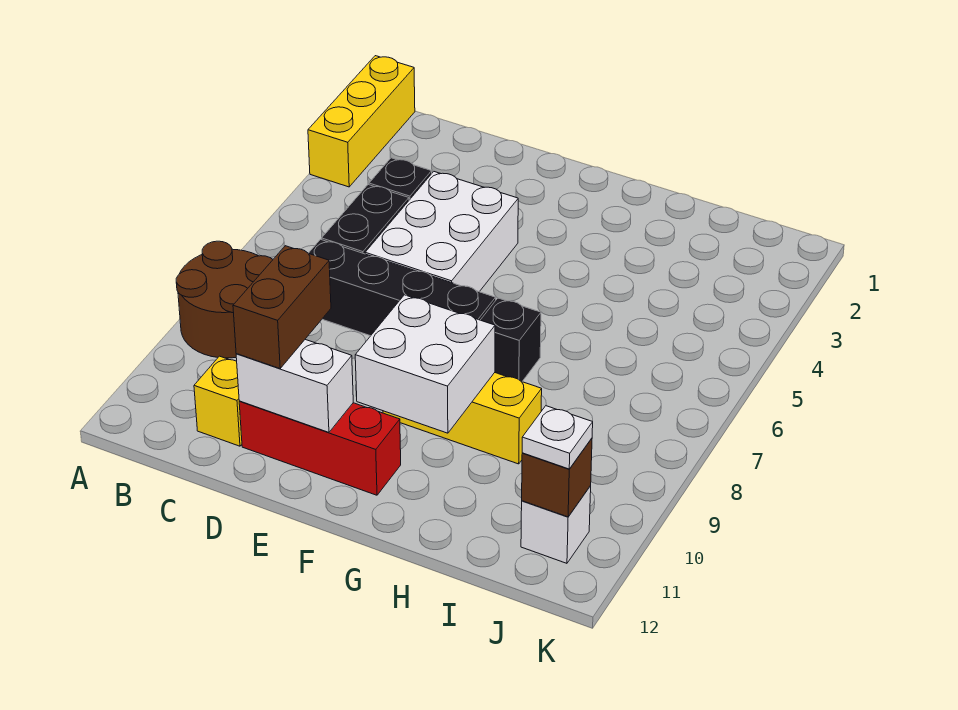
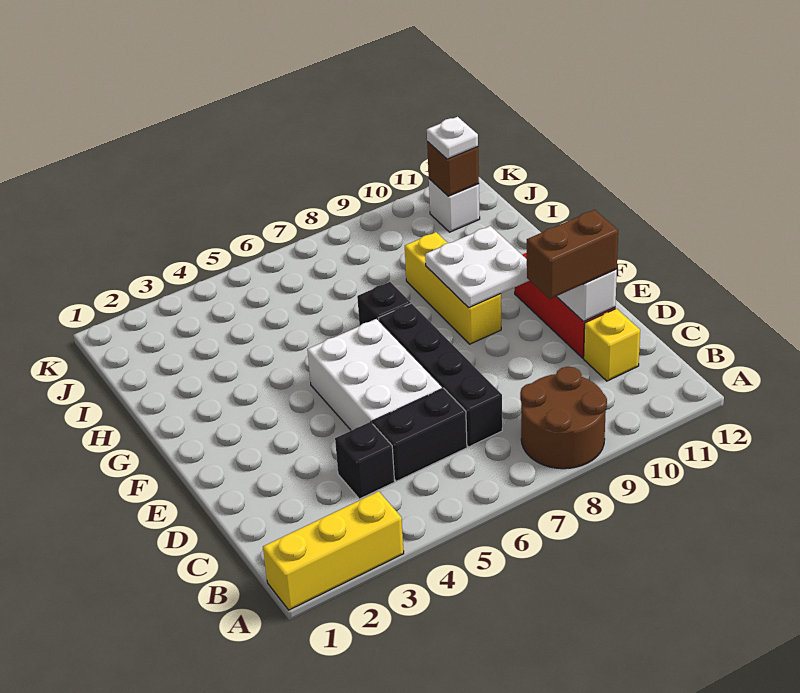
white brick D4:E6 level 1 -> white brick D5:F6 level 1
white brick F9:G10 level 2 -> white plate F9:G10 level 2

